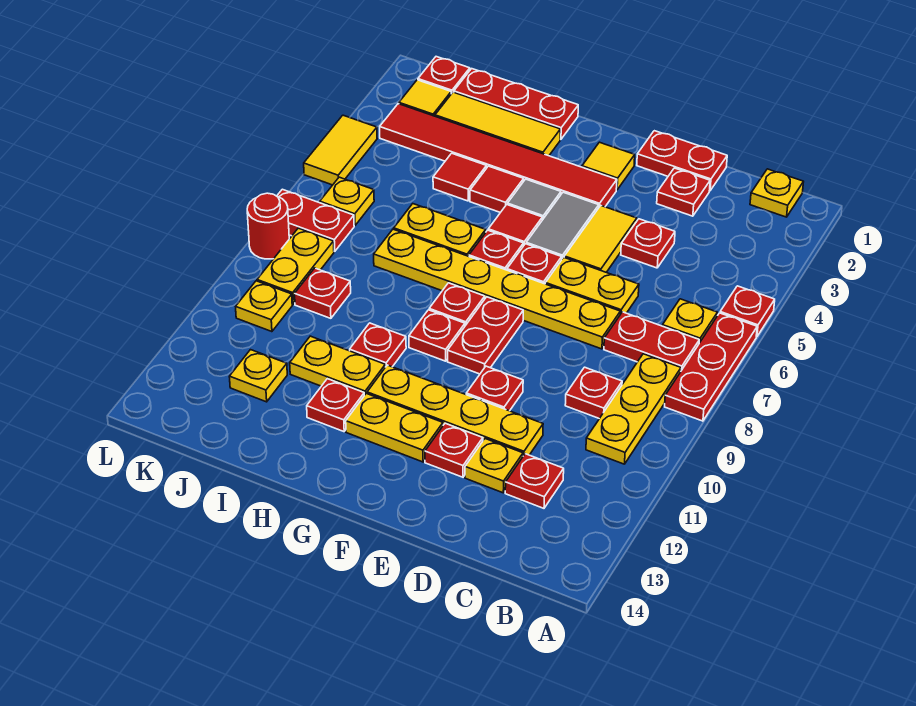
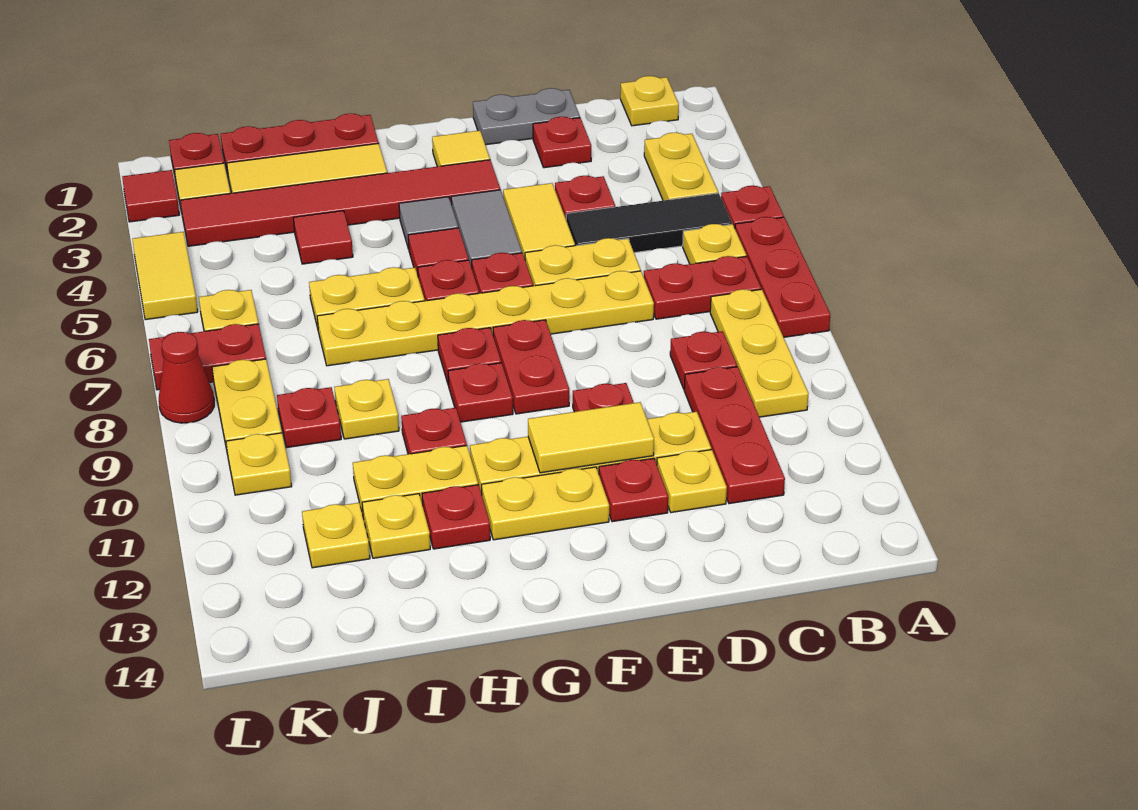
none -> yellow plate B3:B4 level 1
none -> black tile B5:D5 level 1
red plate C12 level 1 -> red plate C10:C12 level 1
red plate D1:E1 level 1 -> grey plate D1:E1 level 1
none -> yellow tile E11:F11 level 2
red tile H4 level 1 -> red tile L2 level 1
none -> yellow plate I9 level 1
none -> yellow plate I12 level 1
red round brick L8 level 1 -> red cone L8 level 1

